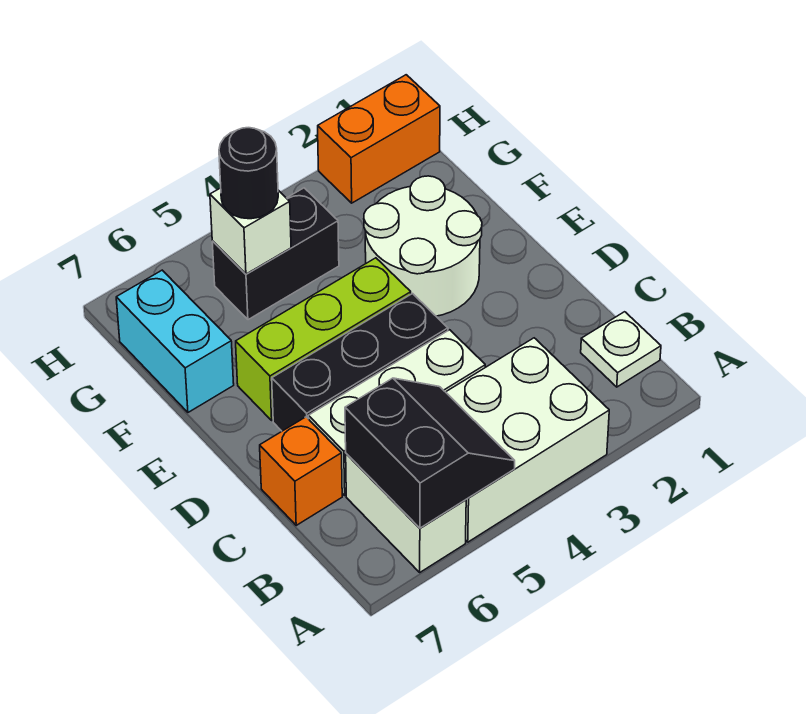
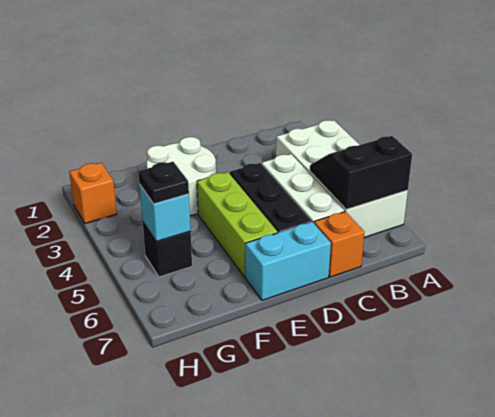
white plate B1 level 1 -> none
cyan brick F7:G7 level 1 -> cyan brick D7:E7 level 1
black brick G4:G5 level 1 -> black brick G5 level 1
white brick G5 level 2 -> cyan brick G5 level 2
black round brick G5 level 3 -> black plate G5 level 3
orange brick H1:H2 level 1 -> orange brick H2 level 1

